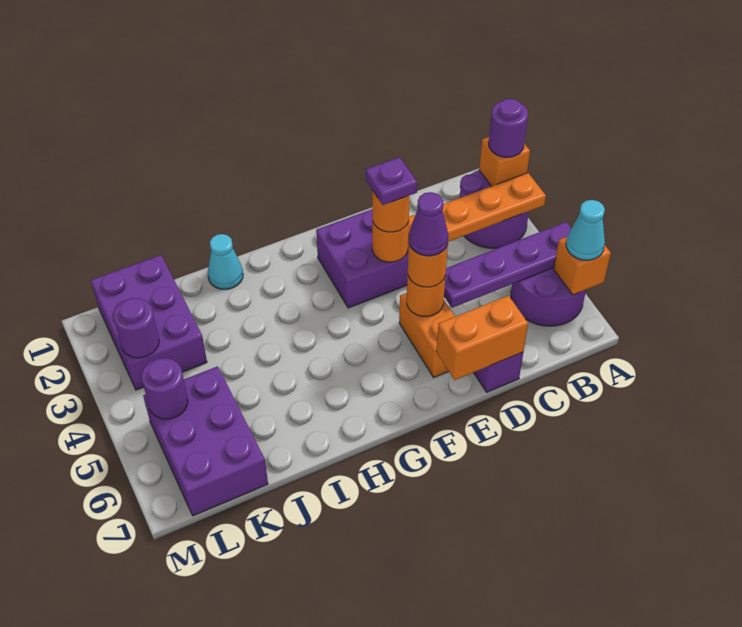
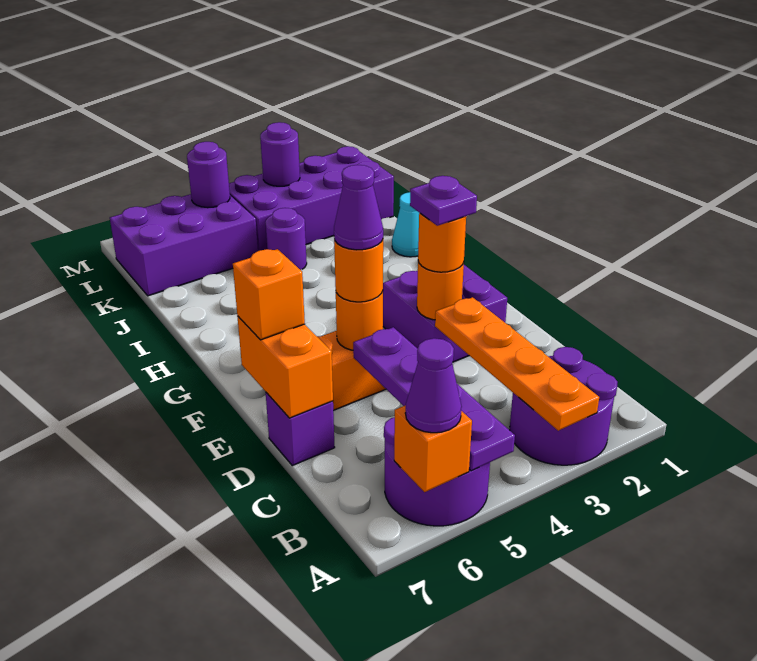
orange brick A2 level 2 -> orange brick E7 level 3
purple round brick A2 level 3 -> purple round brick J4 level 1
cyan cone A6 level 3 -> purple cone A6 level 3
purple brick K1:L3 level 1 -> purple brick K1:L4 level 1

